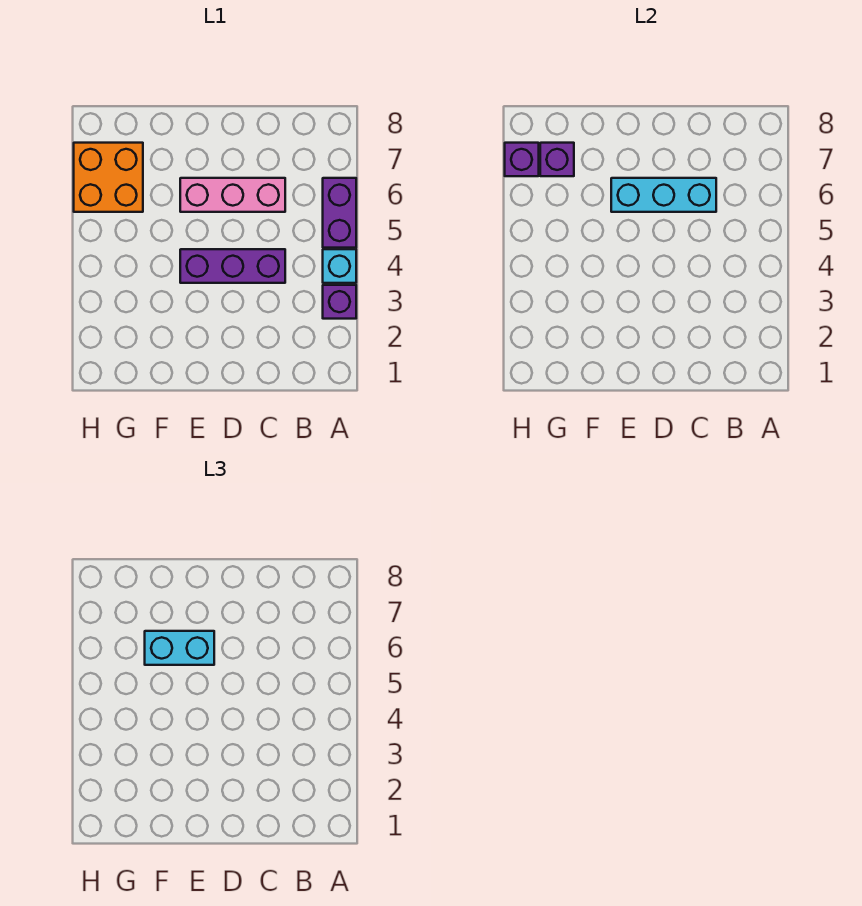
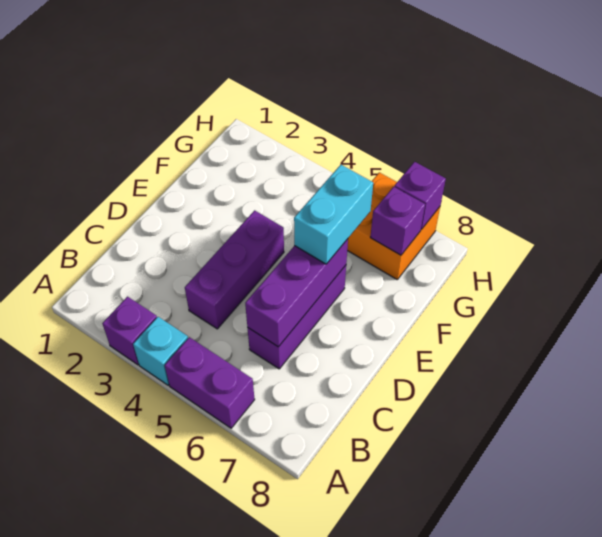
pink brick C6:E6 level 1 -> purple brick C6:E6 level 1
cyan brick C6:E6 level 2 -> purple brick C6:E6 level 2

